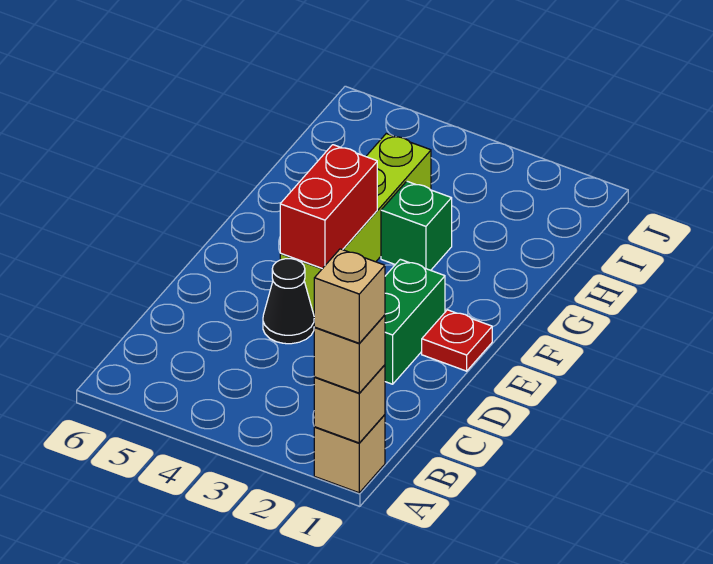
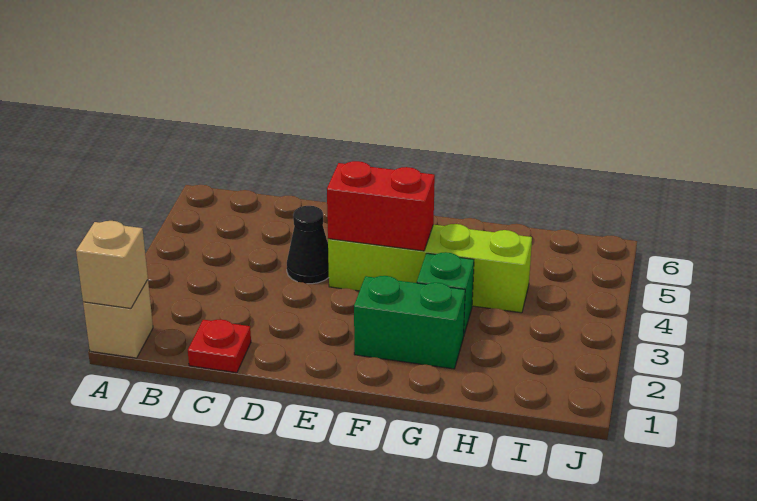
tan brick A1 level 3 -> none
tan brick A1 level 4 -> none
green brick D2:E2 level 1 -> green brick F2:G2 level 1
red plate E1 level 1 -> red plate C1 level 1

